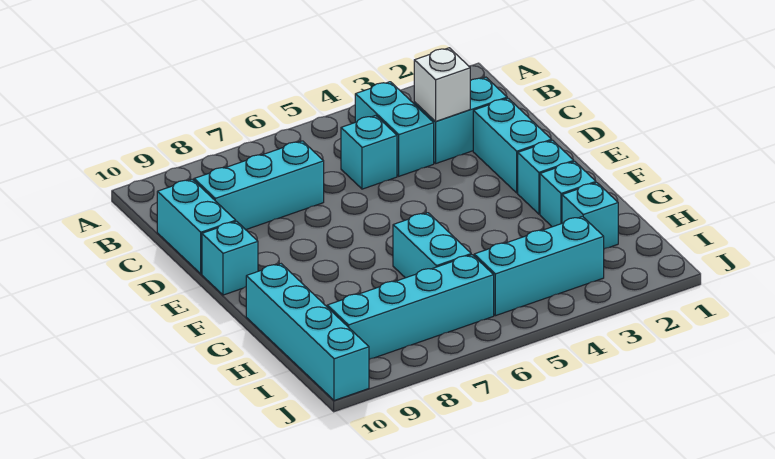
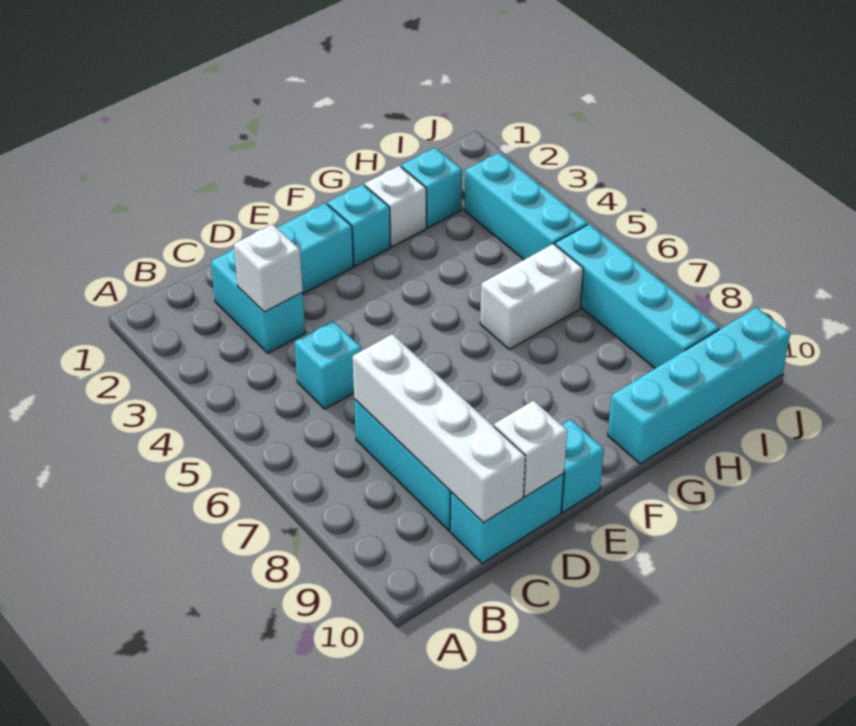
cyan brick B4:C4 level 1 -> none
none -> white brick C7:C10 level 2
none -> white brick D10 level 2
cyan brick G2 level 1 -> white brick G2 level 1
cyan brick G6:H6 level 1 -> white brick G6:H6 level 1

